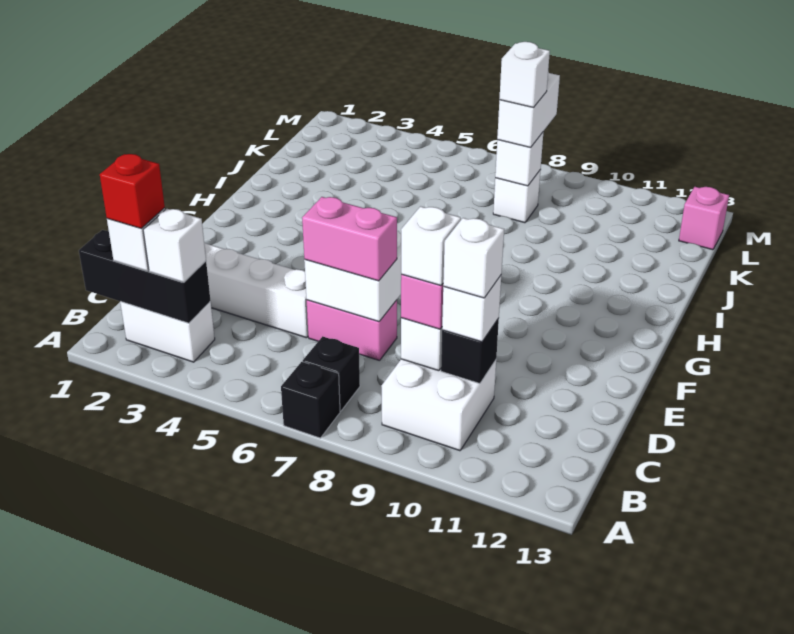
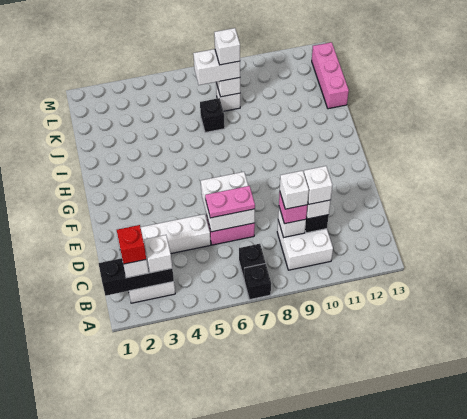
pink brick D6:D7 level 3 -> pink plate D6:D7 level 3
none -> black brick J7 level 1
white brick K8:L8 level 3 -> white brick K7:K8 level 3
pink brick L13 level 1 -> pink brick J13:L13 level 1

